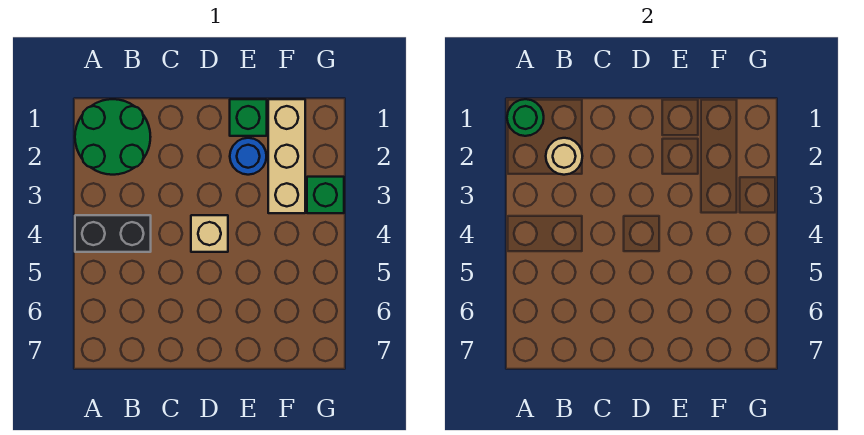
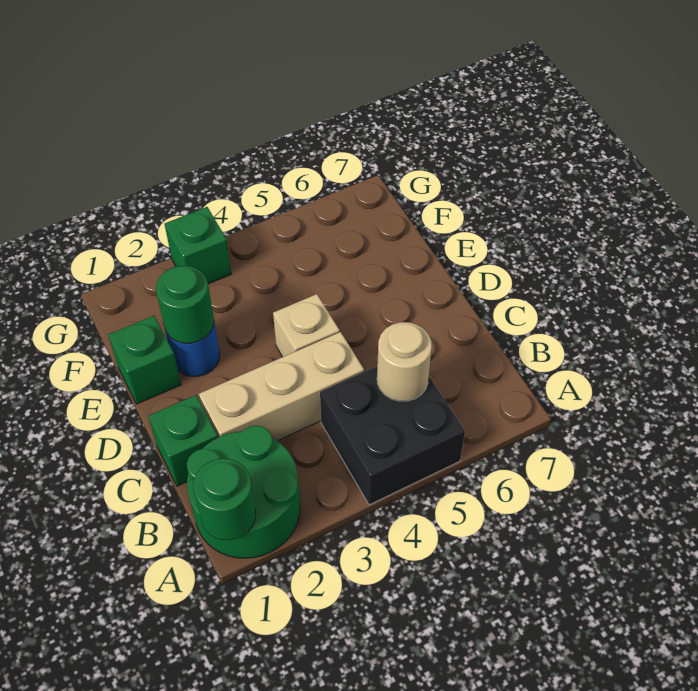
black brick A4:B4 level 1 -> black brick A4:B5 level 1
tan round brick B2 level 2 -> tan round brick B5 level 2
none -> green brick C1 level 1
none -> green round brick E2 level 2
tan brick F1:F3 level 1 -> tan brick C2:C4 level 1

